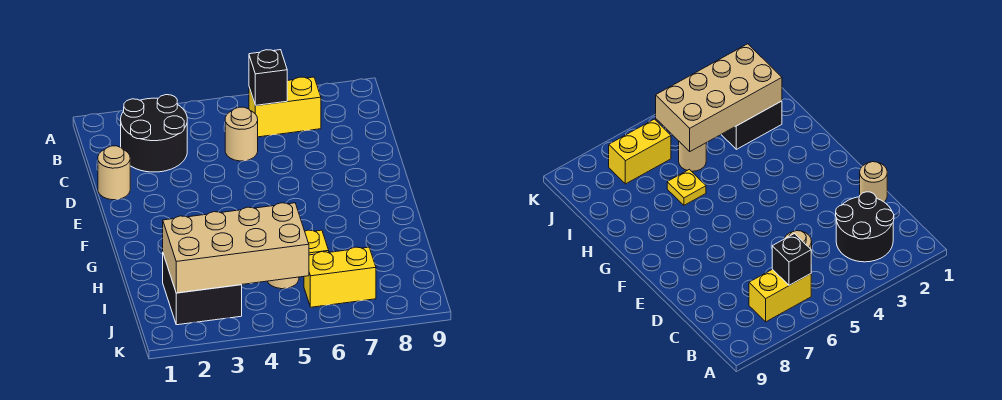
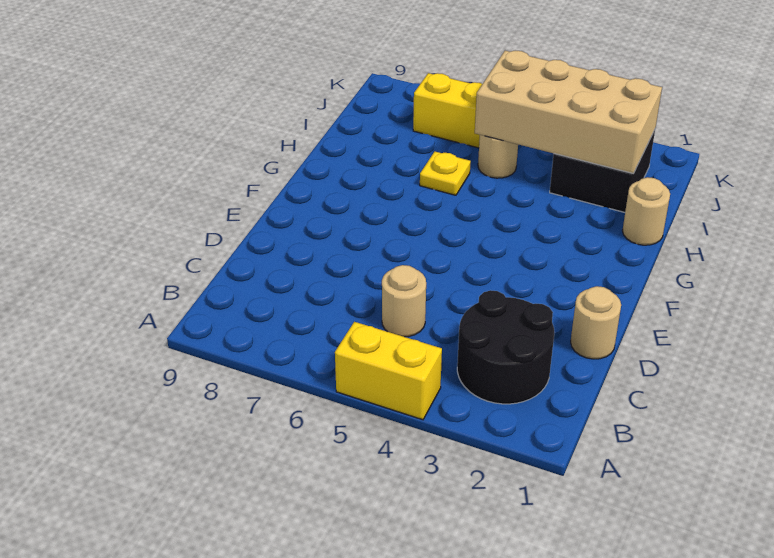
yellow brick B6:B7 level 1 -> yellow brick A4:A5 level 1
black brick B6 level 2 -> none
none -> tan round brick H1 level 1

